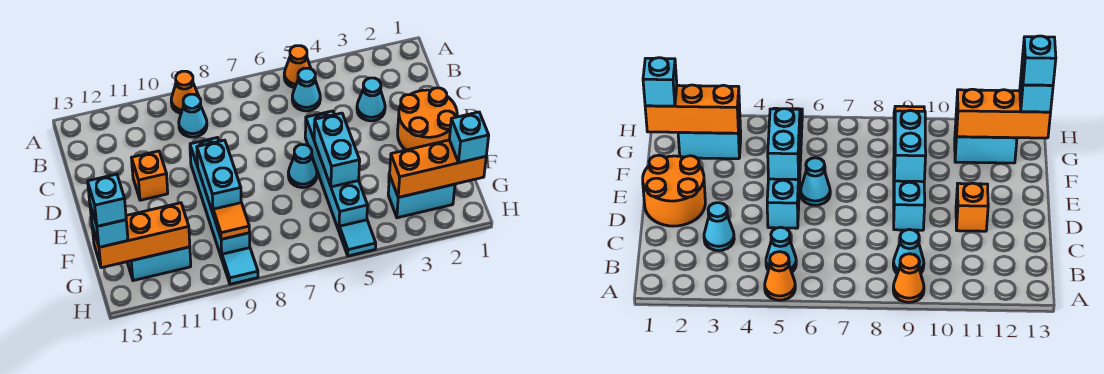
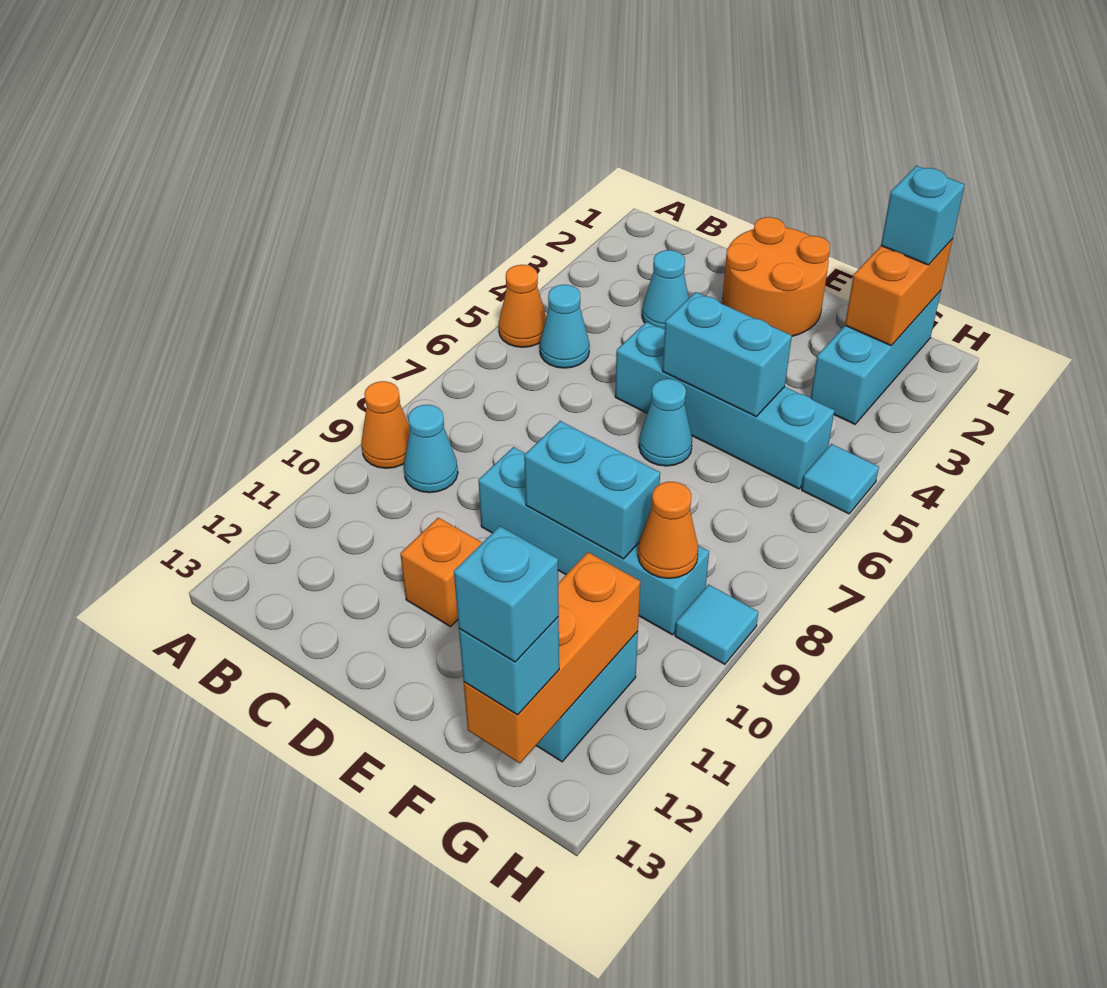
orange brick G1:G3 level 2 -> orange brick G1:G2 level 2
cyan brick G2:G3 level 1 -> cyan brick G1:G3 level 1
orange tile G9 level 2 -> orange cone G9 level 2

